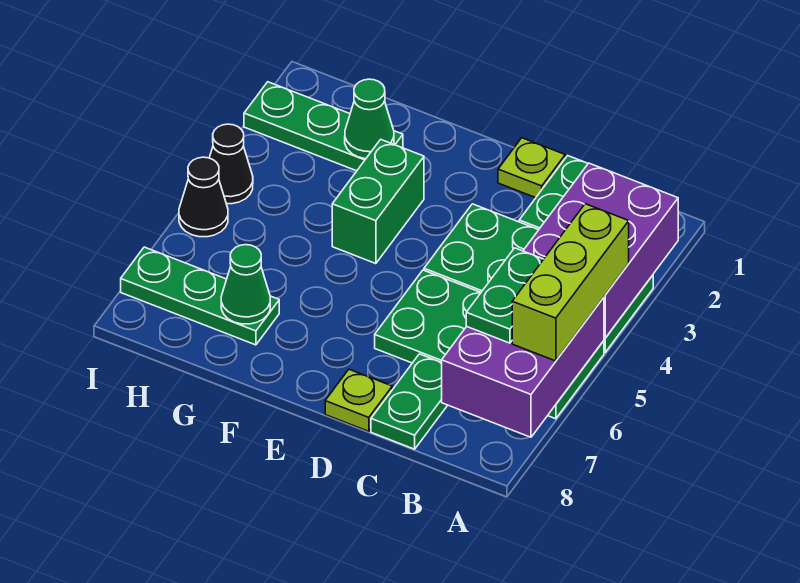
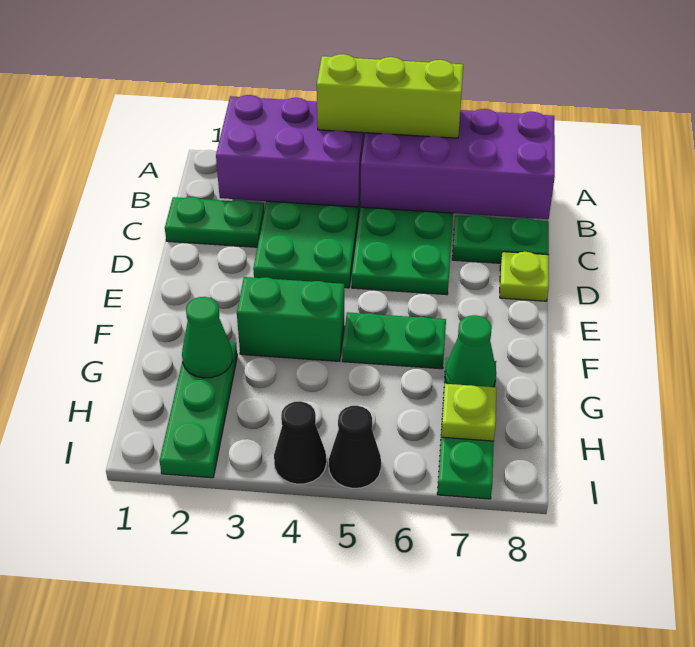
purple brick A5:B7 level 2 -> purple brick A5:B8 level 2
green plate B5:B6 level 3 -> green plate F5:F6 level 1
lime plate D1 level 1 -> lime plate H7 level 2

